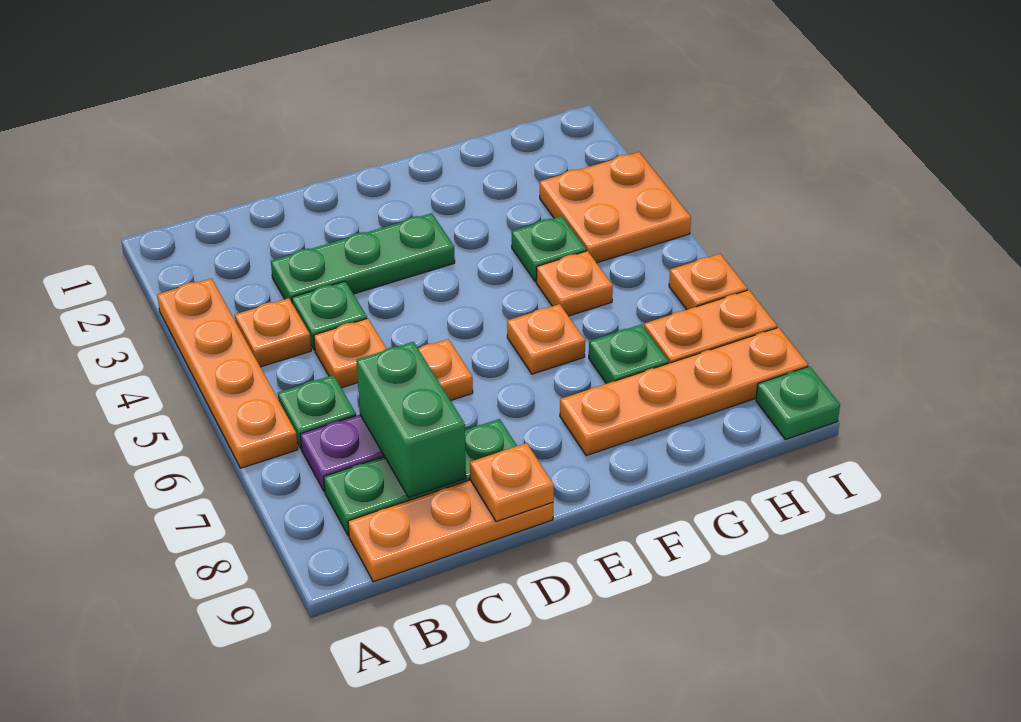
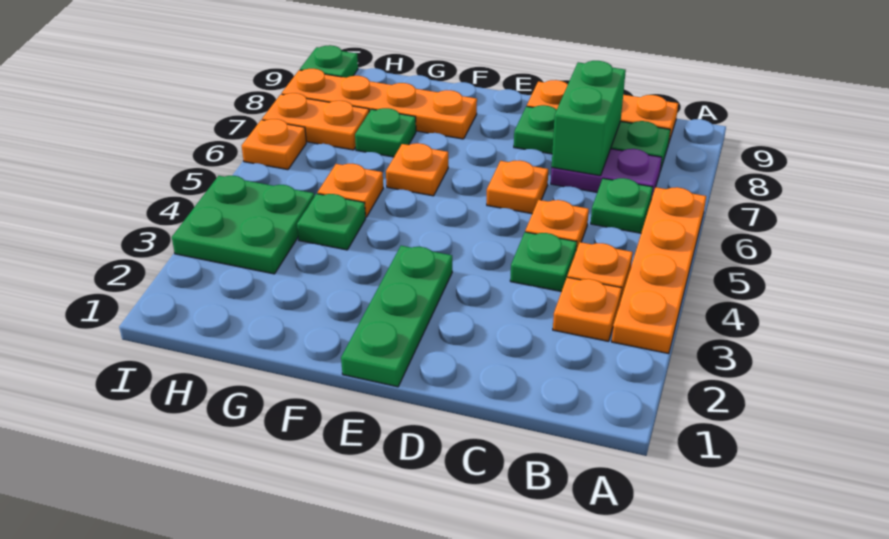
green plate C3:E3 level 1 -> green plate E1:E3 level 1
orange plate D9 level 2 -> orange plate B3 level 1
orange plate H3:I4 level 1 -> green plate H3:I4 level 1

